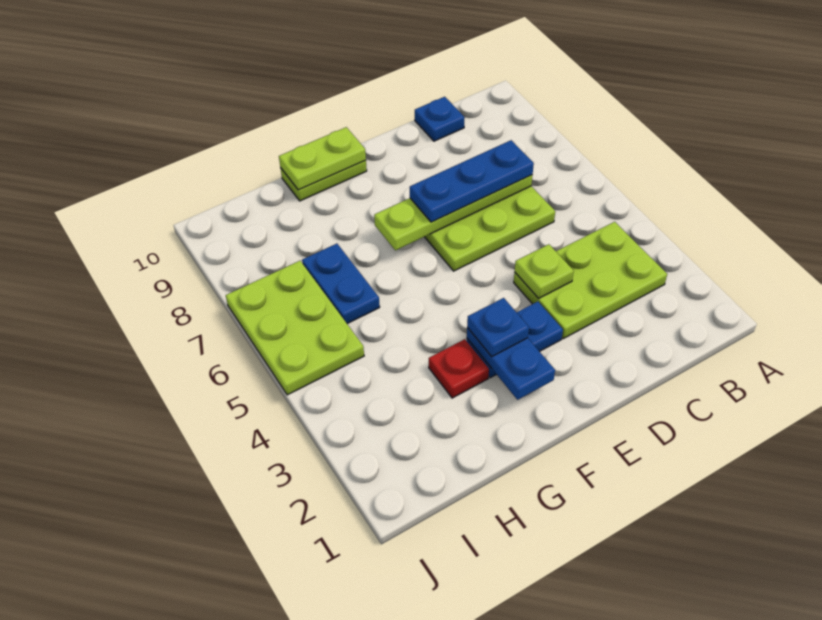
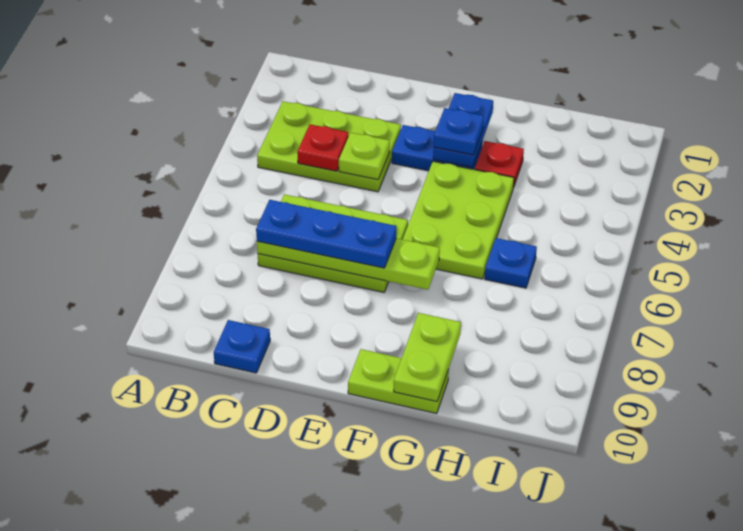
none -> red plate C4 level 2
lime plate F10:G10 level 2 -> lime plate G9:G10 level 2
blue plate H6:H7 level 1 -> blue plate H6 level 1
lime plate I5:J7 level 1 -> lime plate F4:G6 level 1

